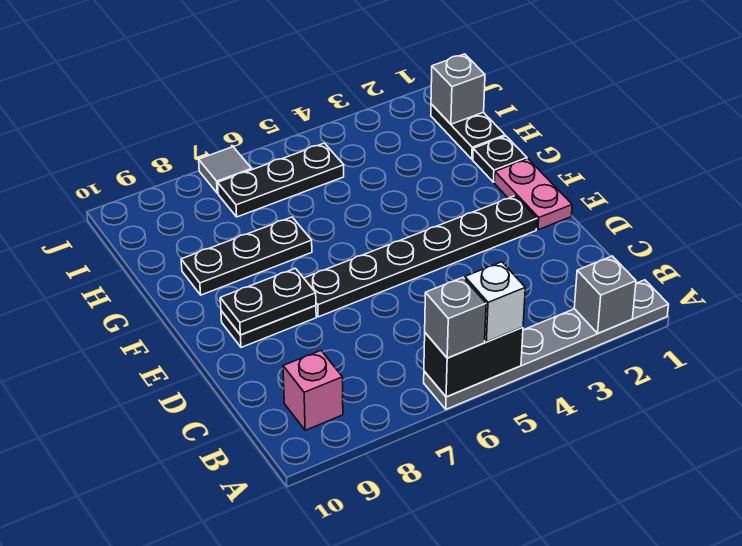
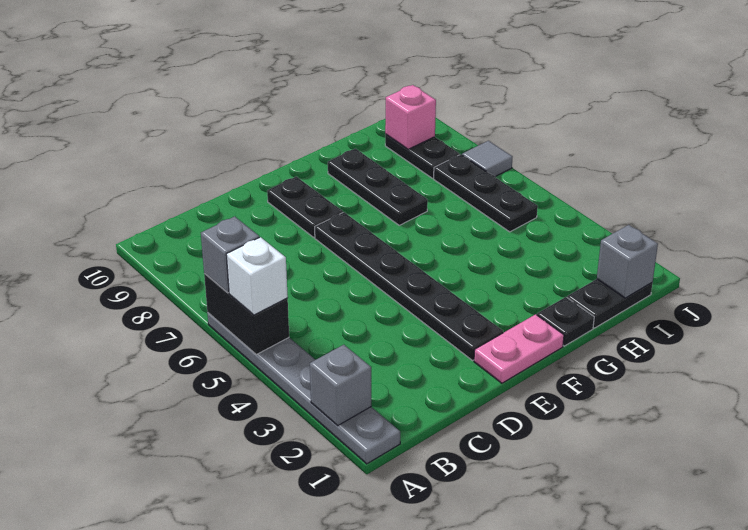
pink brick B9 level 1 -> pink brick I9 level 2
black plate E8:E9 level 2 -> black plate I8:I9 level 1

